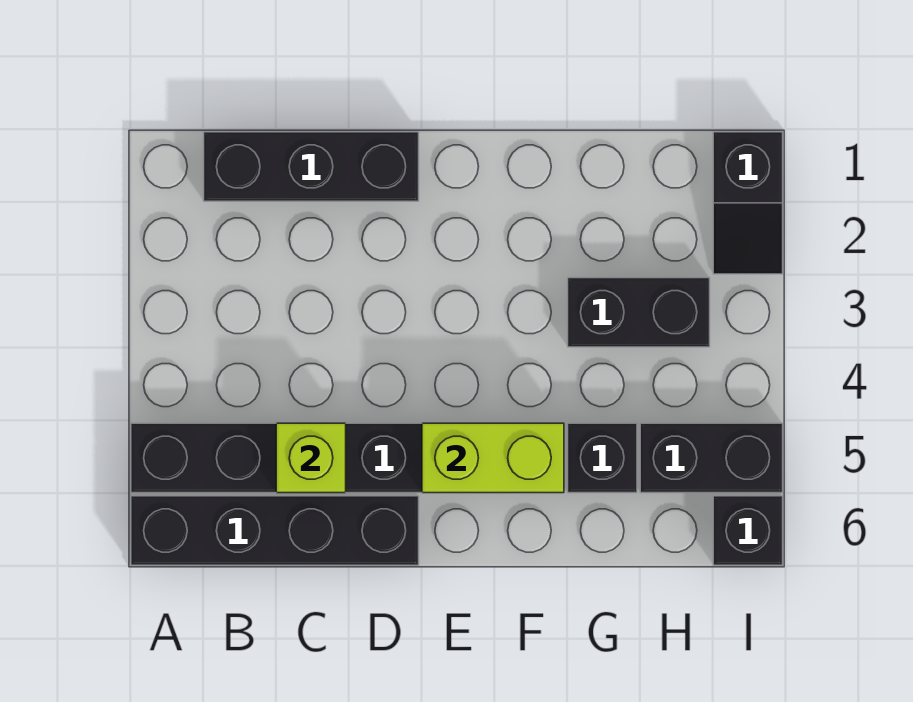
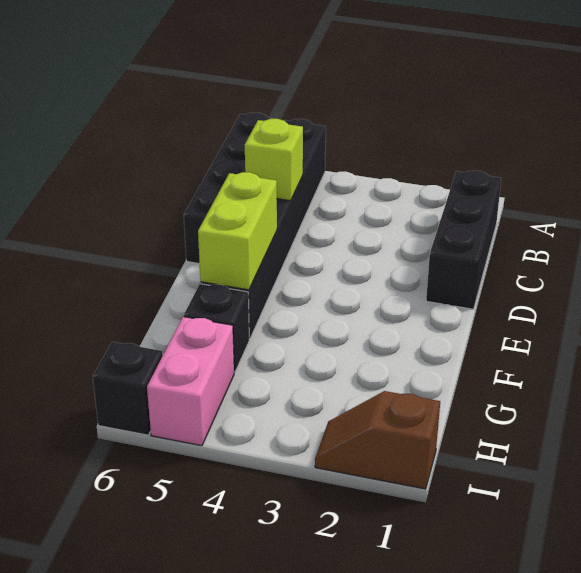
black brick G3:H3 level 1 -> none
black brick H5:I5 level 1 -> pink brick H5:I5 level 1
black slope I1:I2 level 1 top 1 -> brown slope I1:I2 level 1 top 1

